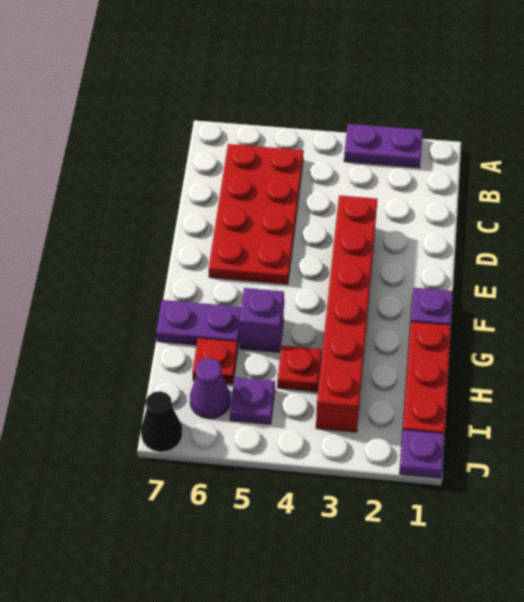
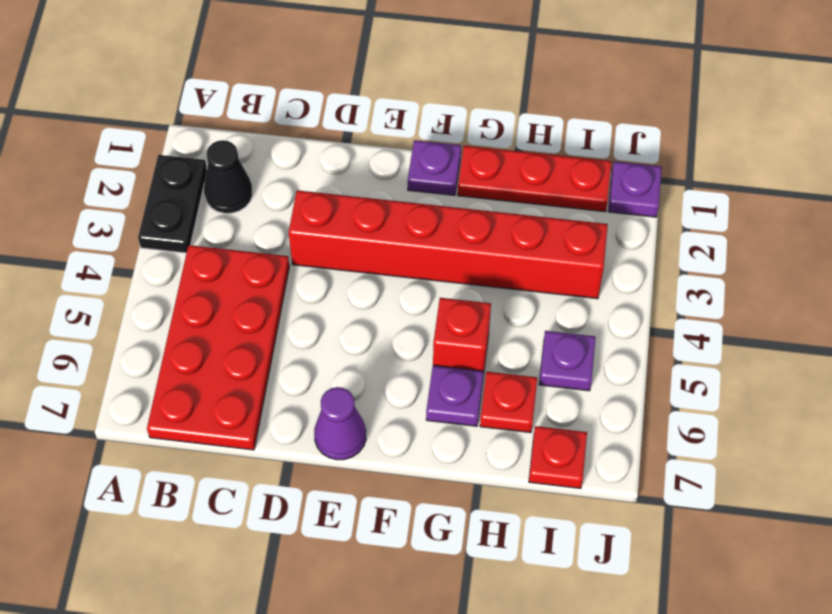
purple plate A2:A3 level 1 -> black plate A2:A3 level 1
red plate B5:E6 level 1 -> red plate B4:C7 level 1
purple brick G5 level 1 -> red brick G5 level 1
purple plate G6:G7 level 1 -> purple plate G6 level 1
red plate H4 level 1 -> red plate I7 level 1
purple cone I6 level 1 -> purple cone E7 level 1
black cone J7 level 1 -> black cone B2 level 1

